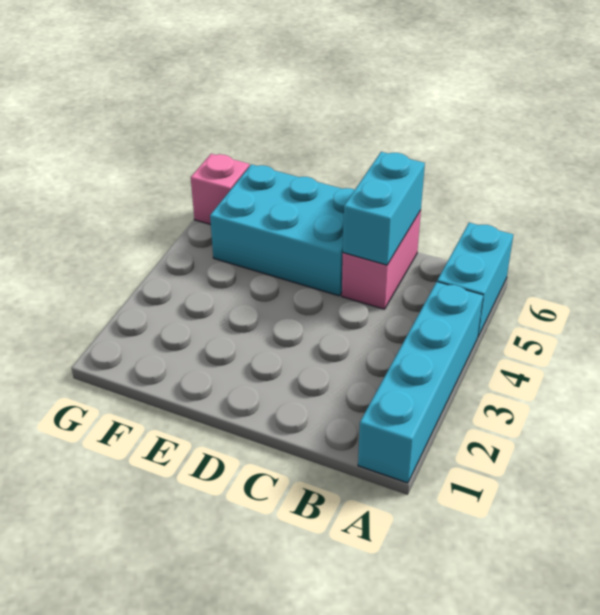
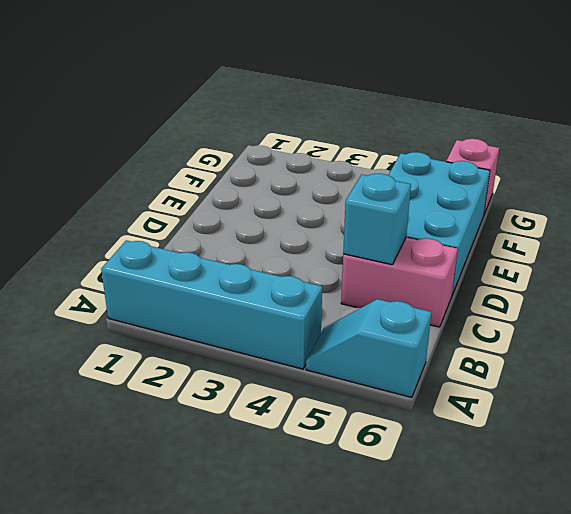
cyan brick A5:A6 level 1 -> cyan slope A5:A6 level 1 top 6
cyan brick C5:C6 level 2 -> cyan brick C5 level 2

